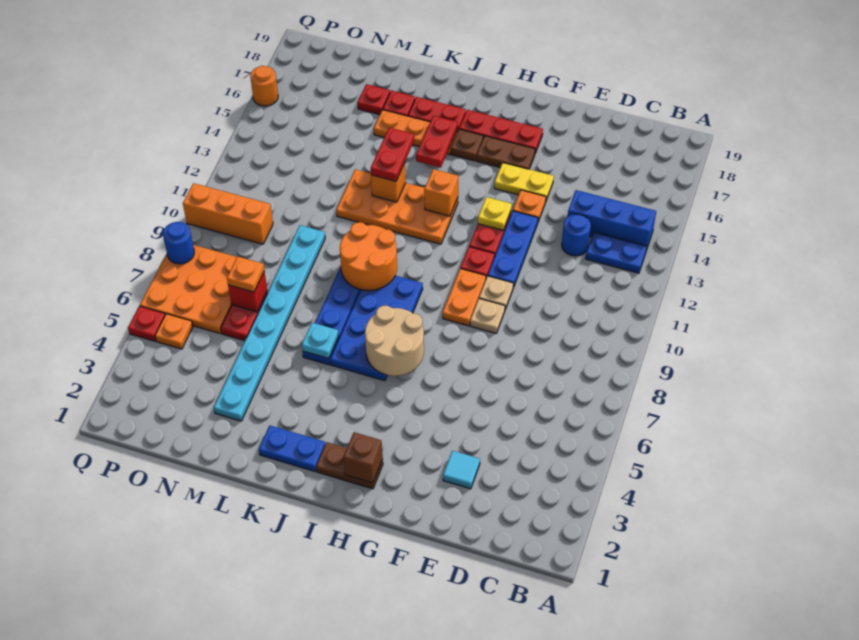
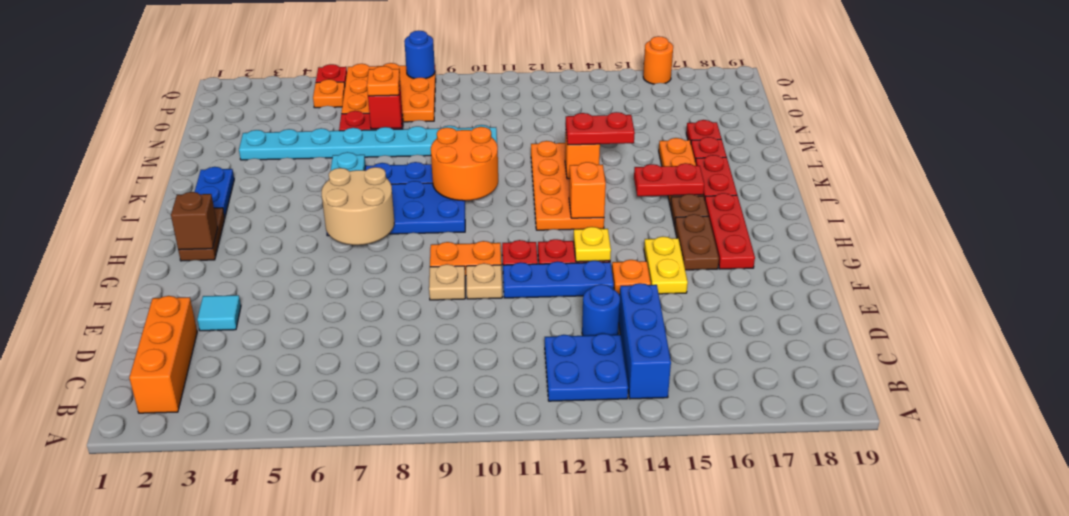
blue plate B13:C13 level 1 -> blue plate B12:C13 level 1
orange brick O10:Q10 level 1 -> orange brick B2:D2 level 1

